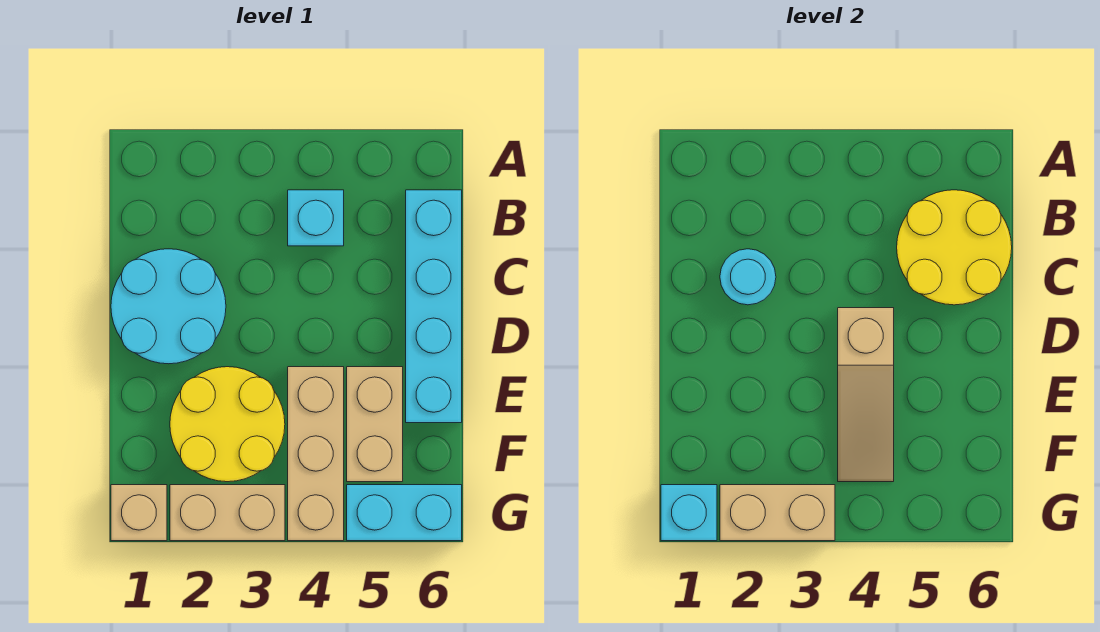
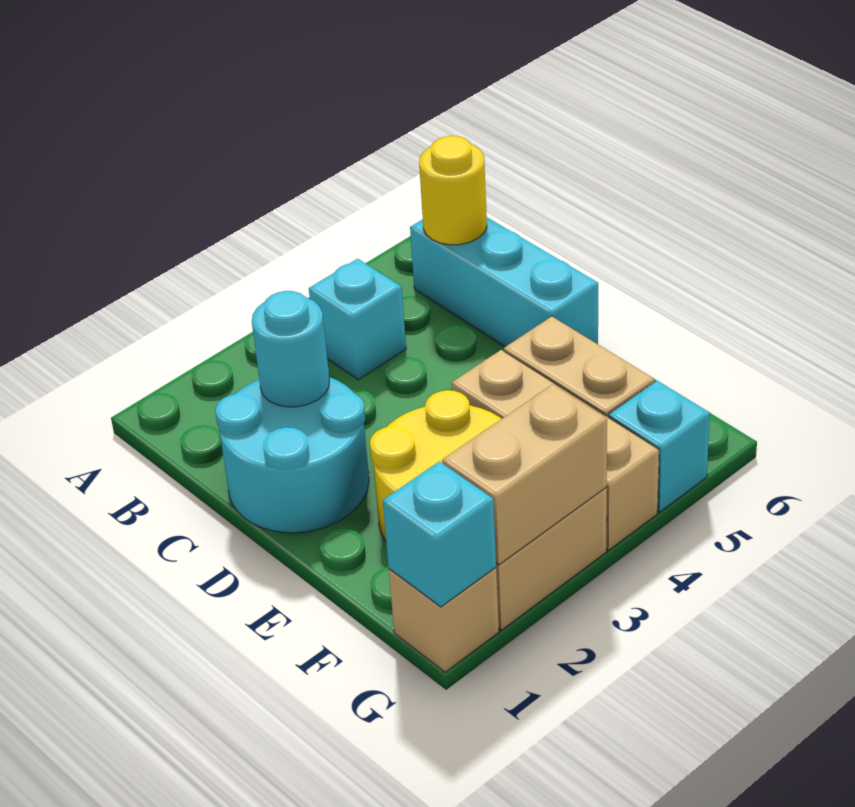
yellow round brick B5:C6 level 2 -> yellow round brick B6 level 2
cyan brick B6:E6 level 1 -> cyan brick B6:D6 level 1
tan slope D4:F4 level 2 top D -> none
cyan brick G5:G6 level 1 -> cyan brick G5 level 1

